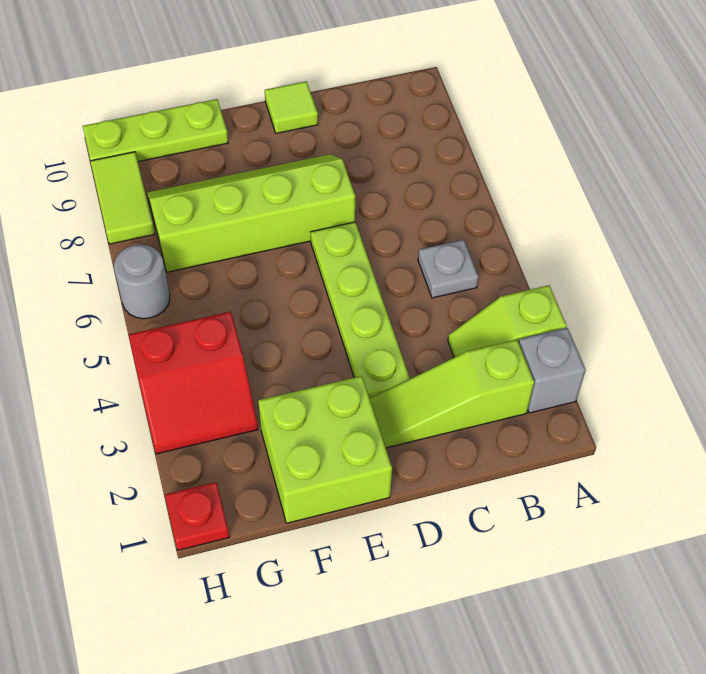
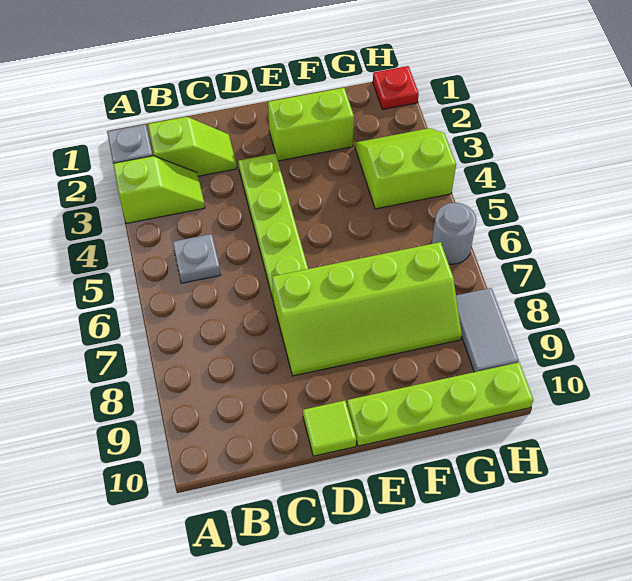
lime slope B2:D2 level 1 top B -> lime slope B2:C2 level 1 top B
lime brick E1:F2 level 1 -> lime brick E2:F2 level 1
lime plate F10:H10 level 1 -> lime plate E10:H10 level 1
red slope G3:H4 level 1 top 4 -> lime slope G3:H4 level 1 top 4
lime tile H8:H9 level 1 -> grey tile H8:H9 level 1

